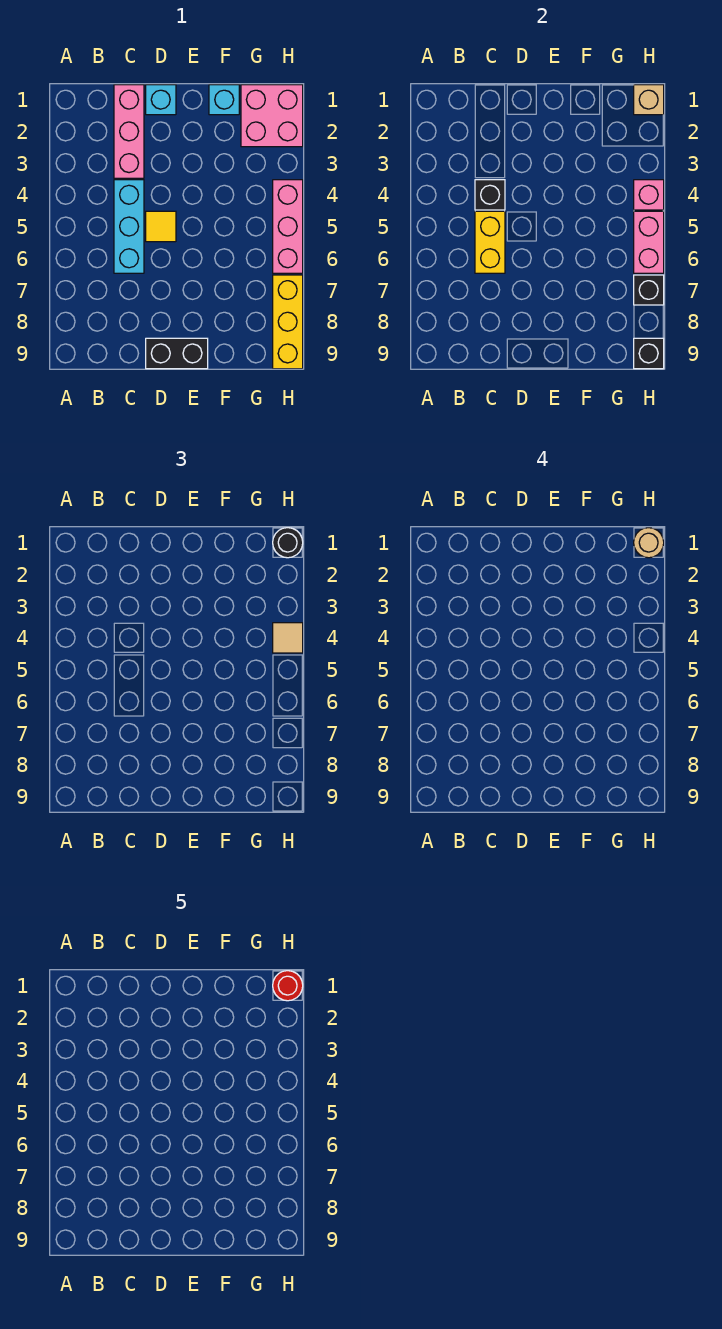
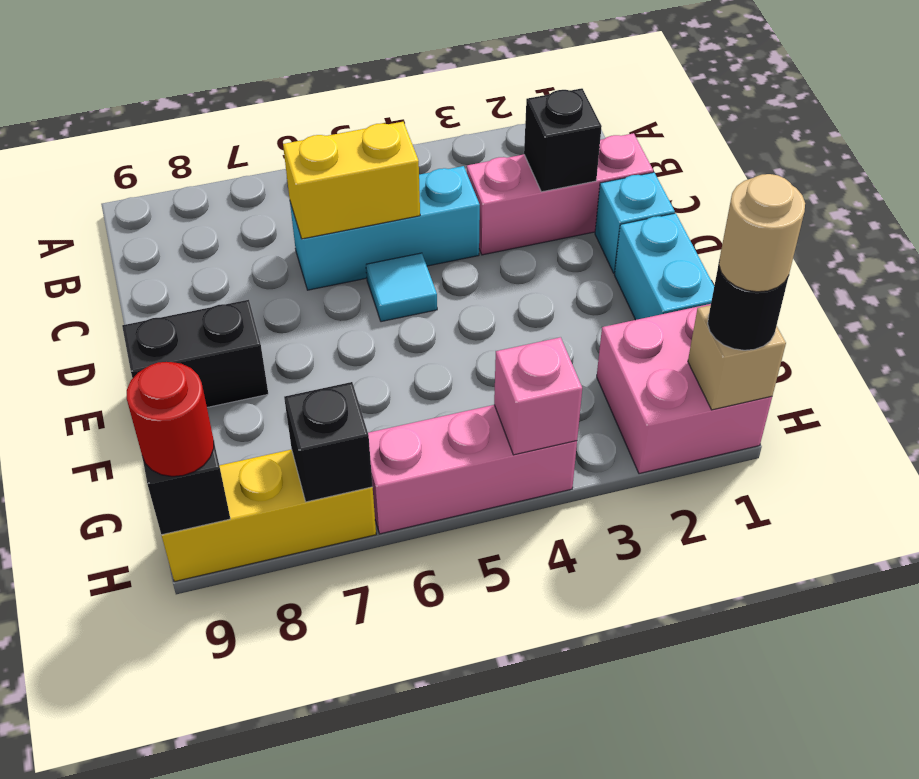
black brick C4 level 2 -> black brick C2 level 2
yellow tile D5 level 1 -> cyan tile D5 level 1
black brick D9:E9 level 1 -> black brick E8:E9 level 1
cyan brick F1 level 1 -> cyan brick E1:F1 level 1
red round brick H1 level 5 -> red round brick H9 level 3
tan tile H4 level 3 -> none
pink brick H5:H6 level 2 -> none

